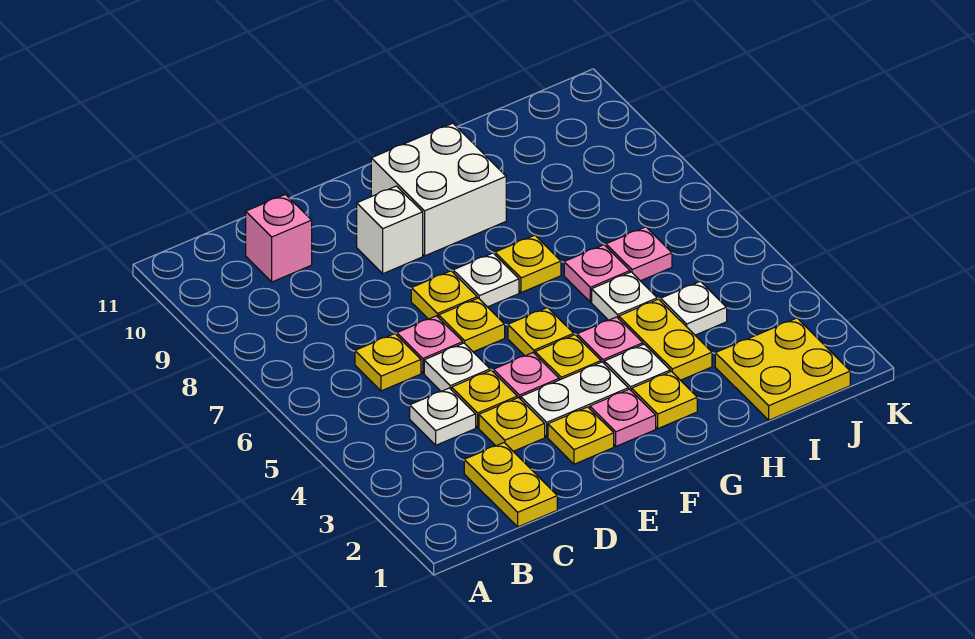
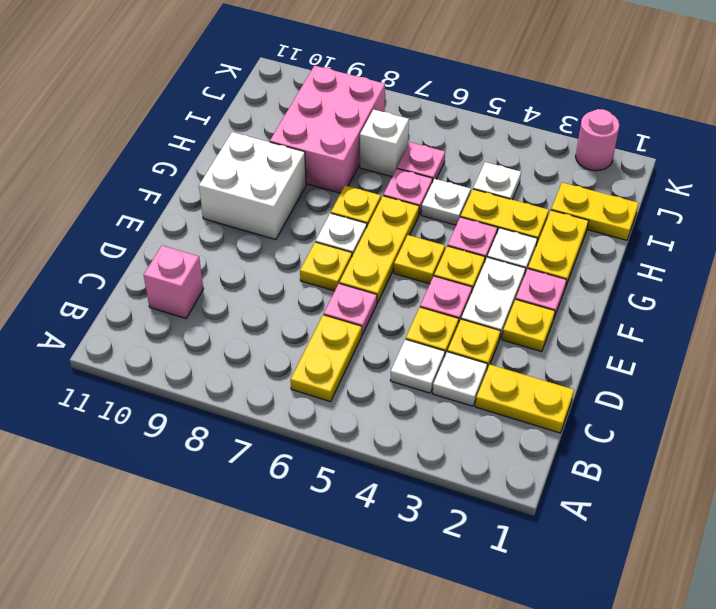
yellow plate C6 level 1 -> yellow plate B6:C6 level 1
white plate D5 level 1 -> white plate C3 level 1
yellow plate E6 level 1 -> yellow plate E6:G6 level 1
white brick E9 level 1 -> white brick I7 level 1
yellow plate G2 level 1 -> yellow plate G2:H2 level 1
none -> pink brick H8:J9 level 1
yellow plate I1:J2 level 1 -> yellow plate I1:I2 level 1
none -> pink round brick K2 level 1

